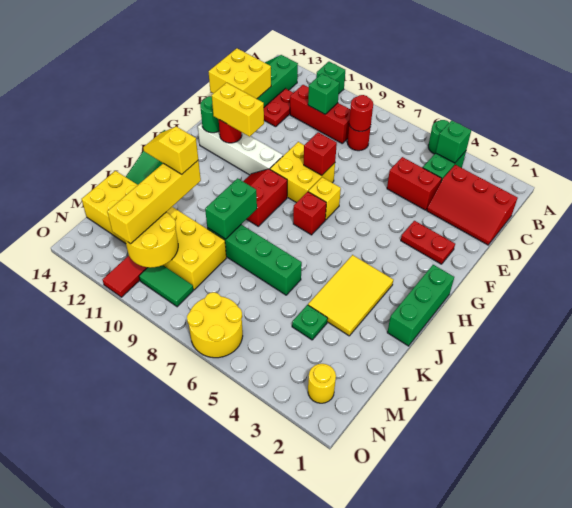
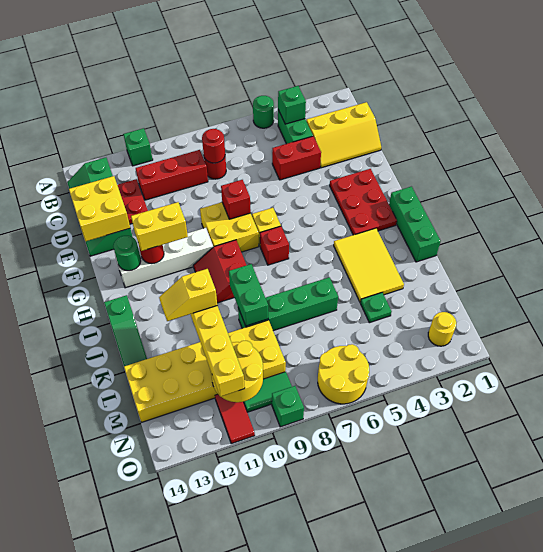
red slope C1:D3 level 1 top C -> yellow slope C1:D3 level 1 top C
green brick C10 level 2 -> green brick O9 level 1
red plate F2:F3 level 1 -> red plate F2:H3 level 1

